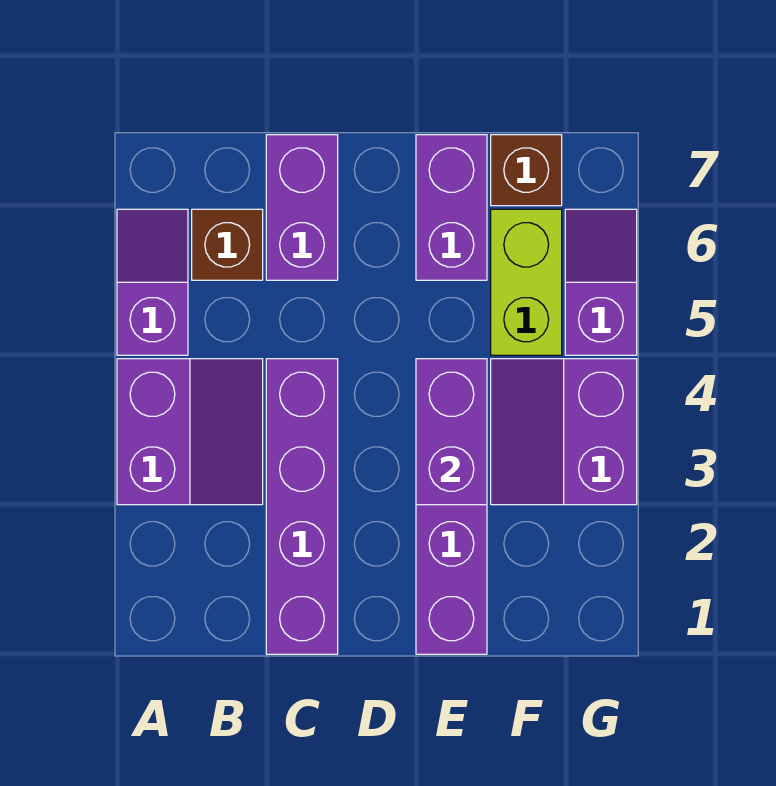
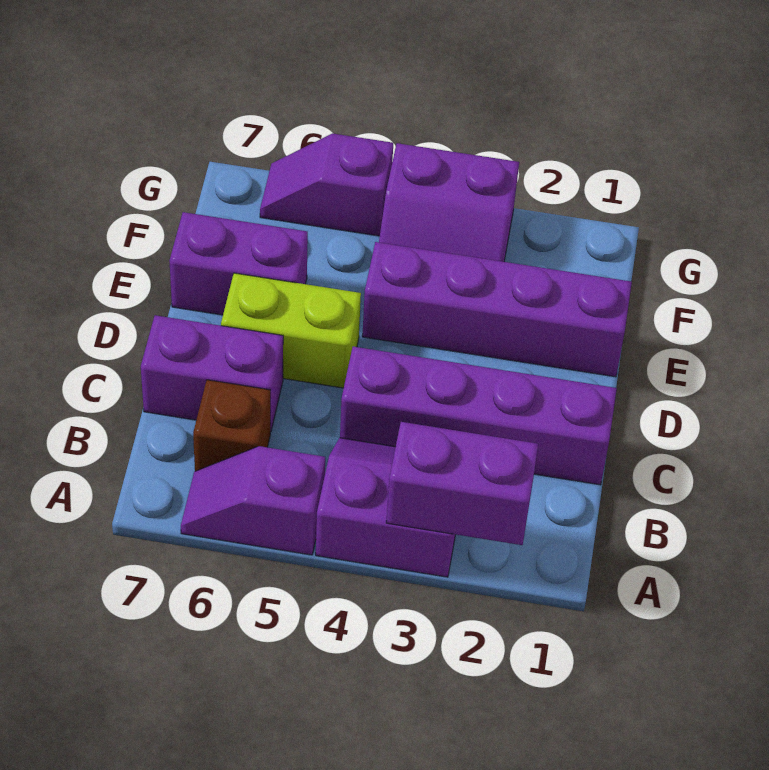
purple brick E3:E4 level 2 -> purple brick A2:A3 level 2
lime brick F5:F6 level 1 -> lime brick D5:D6 level 1
brown brick F7 level 1 -> none

